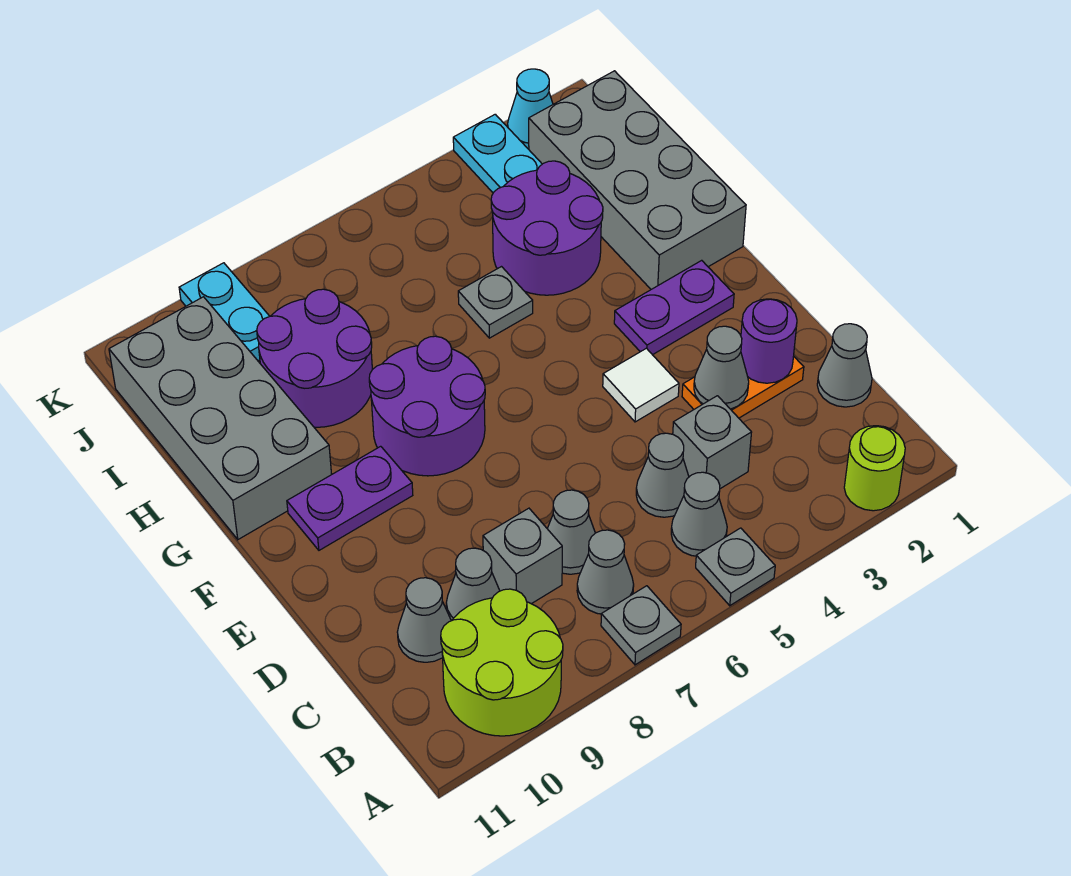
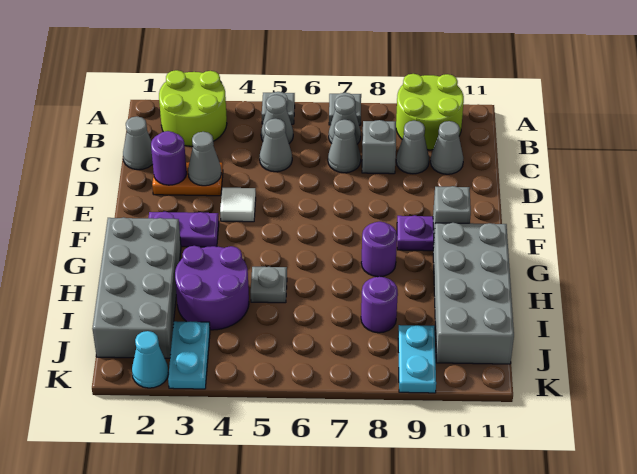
lime round brick A2 level 1 -> lime round brick A2:B3 level 1
grey brick C4 level 1 -> grey brick F10 level 2
purple round brick F7:G8 level 1 -> purple round brick G8 level 1
purple round brick H8:I9 level 1 -> purple round brick I8 level 1

